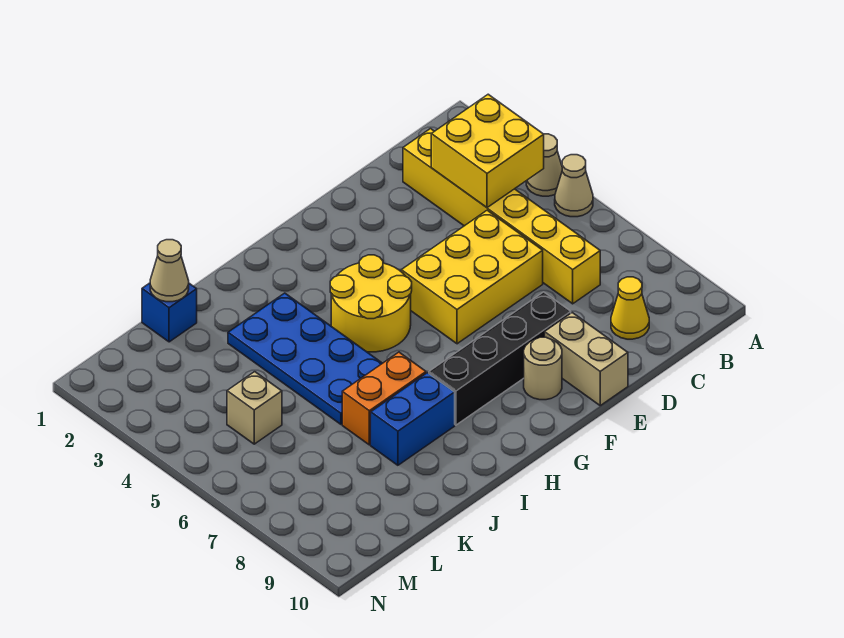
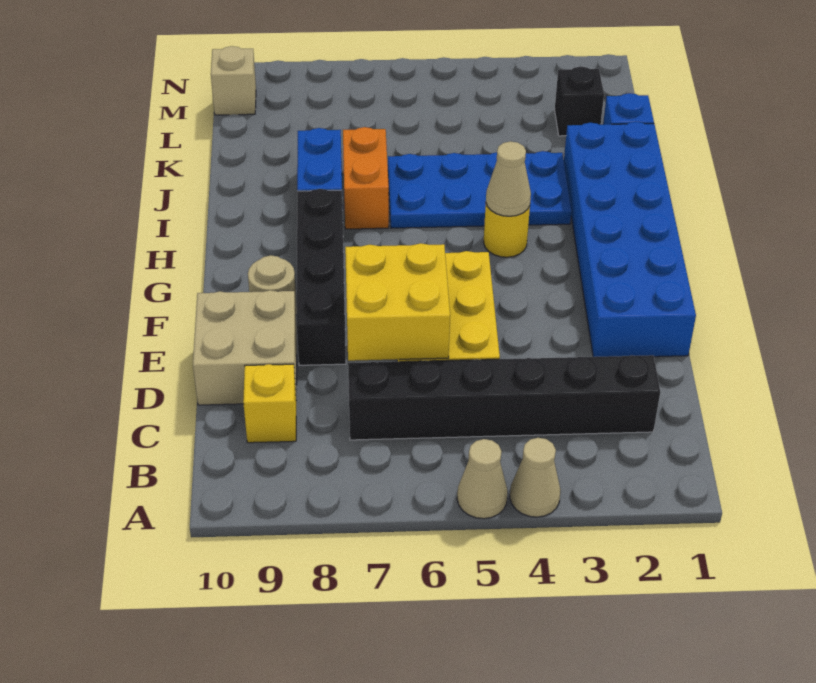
yellow brick B3:C4 level 2 -> yellow brick D6:E7 level 2
yellow brick C2:C7 level 1 -> black brick C2:C7 level 1
yellow cone C9 level 1 -> yellow brick C9 level 1
none -> blue brick E1:J2 level 1
tan brick E9:E10 level 1 -> tan brick D9:E10 level 1
yellow round brick G4:H5 level 1 -> yellow round brick H4 level 1
tan cone K1 level 2 -> tan cone H4 level 2
none -> black brick L2 level 1
tan brick L5 level 1 -> tan brick M10 level 1

